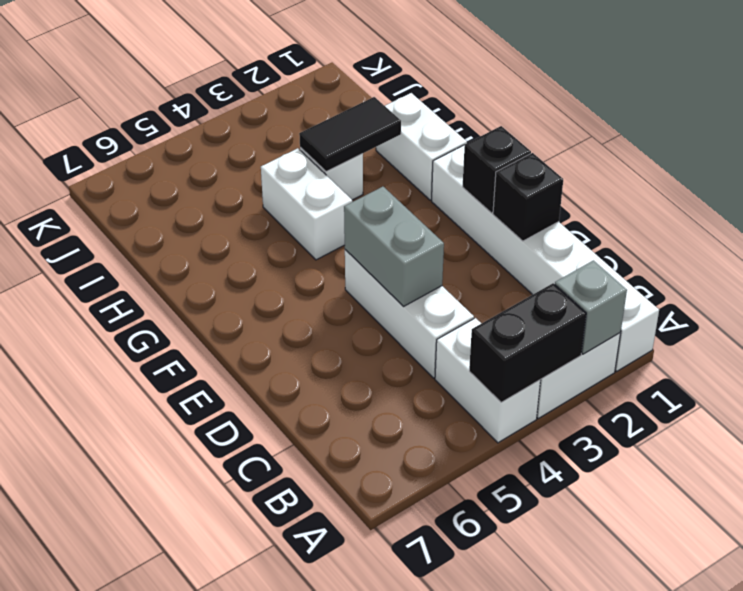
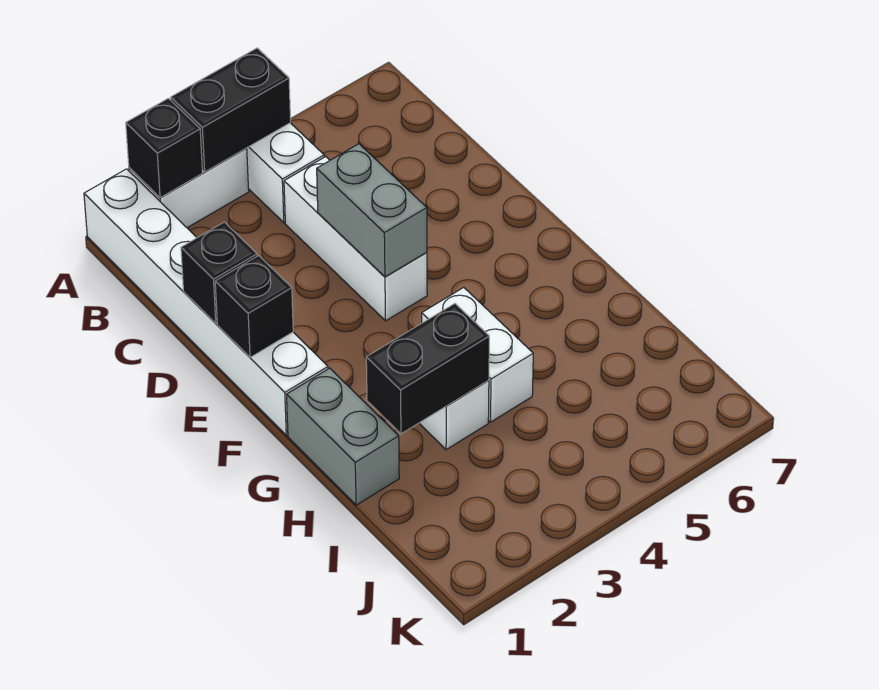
grey brick A2 level 2 -> black brick A2 level 2
white brick G1:H1 level 1 -> grey brick G1:H1 level 1
black tile H2:H3 level 2 -> black brick H2:H3 level 2

